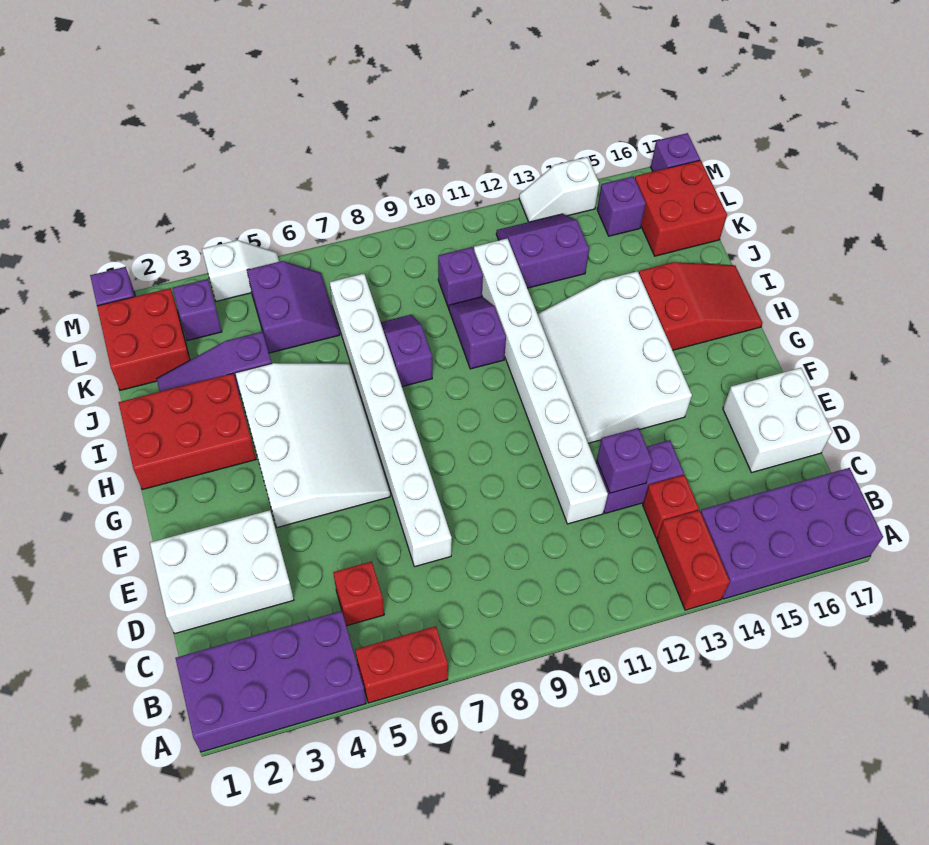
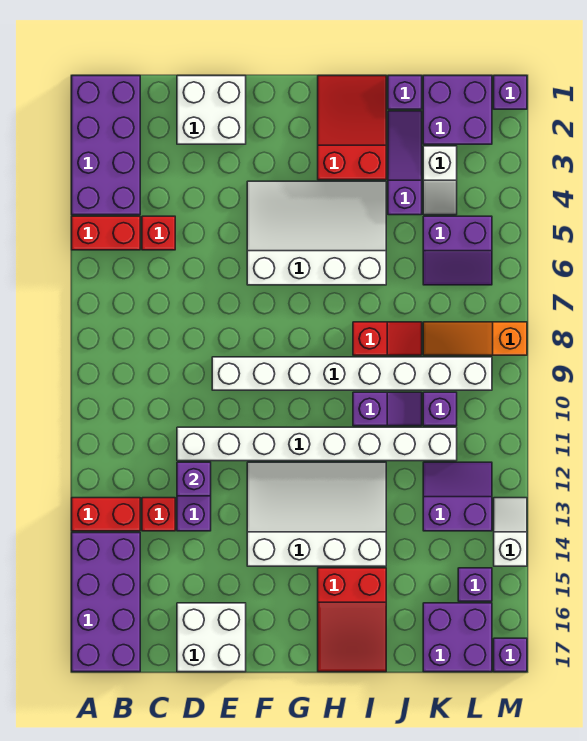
red brick A5:A6 level 1 -> red brick A5:B5 level 1
white brick D1:E3 level 1 -> white brick D1:E2 level 1
white brick D7:K7 level 1 -> white brick E9:L9 level 1
white slope F4:I6 level 1 top 4 -> white slope F4:I6 level 1 top 6
red brick H1:I3 level 1 -> red slope H1:I3 level 1 top 3
purple slope I8:J8 level 1 top I -> red slope I8:J8 level 1 top I
red brick K1:L2 level 1 -> purple brick K1:L2 level 1
none -> orange slope K8:M8 level 1 top M
purple slope K12:L13 level 1 top K -> purple slope K12:L13 level 1 top 13
red brick K16:L17 level 1 -> purple brick K16:L17 level 1
purple brick L3 level 1 -> purple brick J1 level 1
white slope M4:M5 level 1 top 4 -> white slope K3:K4 level 1 top 3

